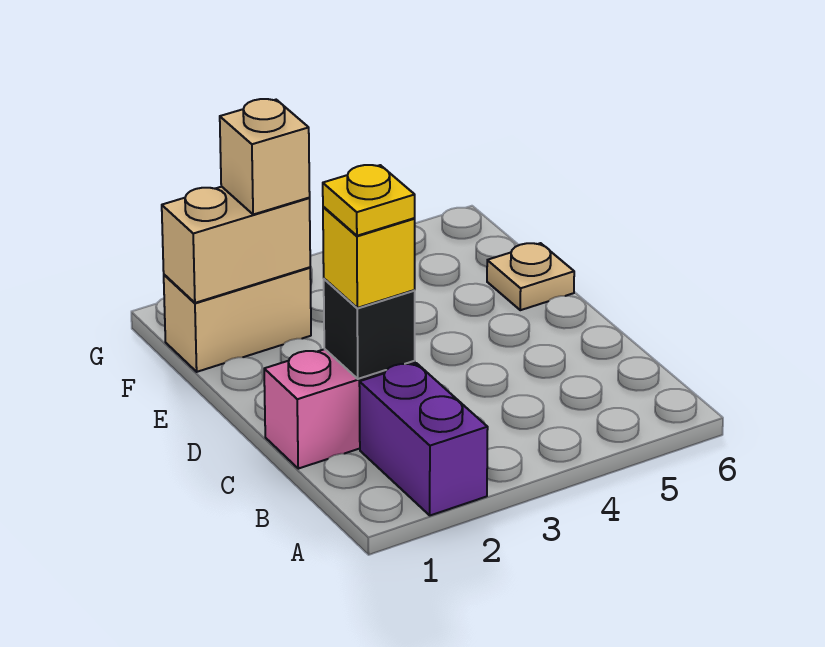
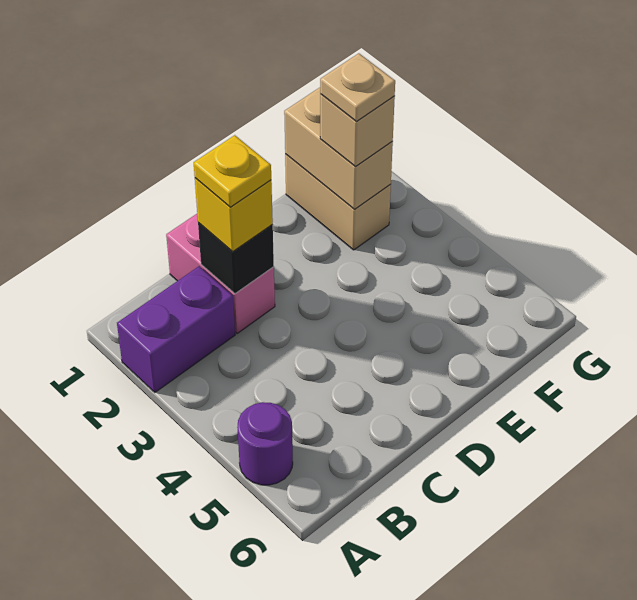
none -> purple round brick A5 level 1
tan plate E6 level 1 -> tan plate F2 level 4

